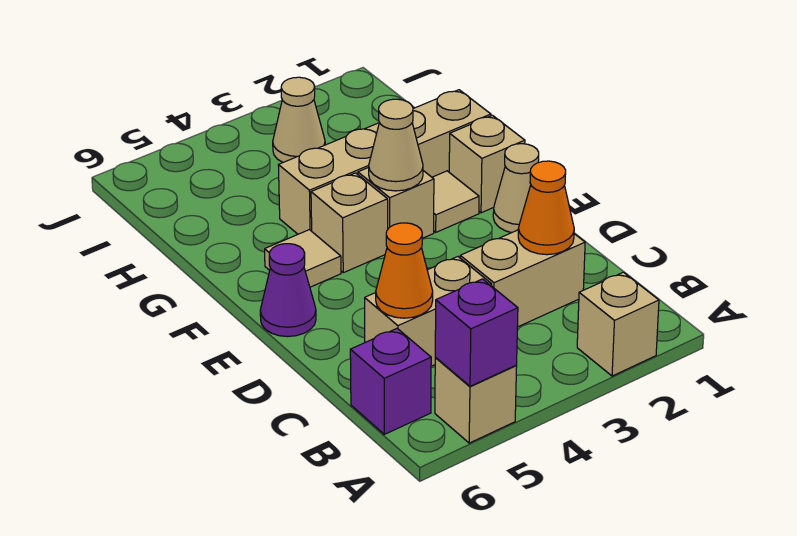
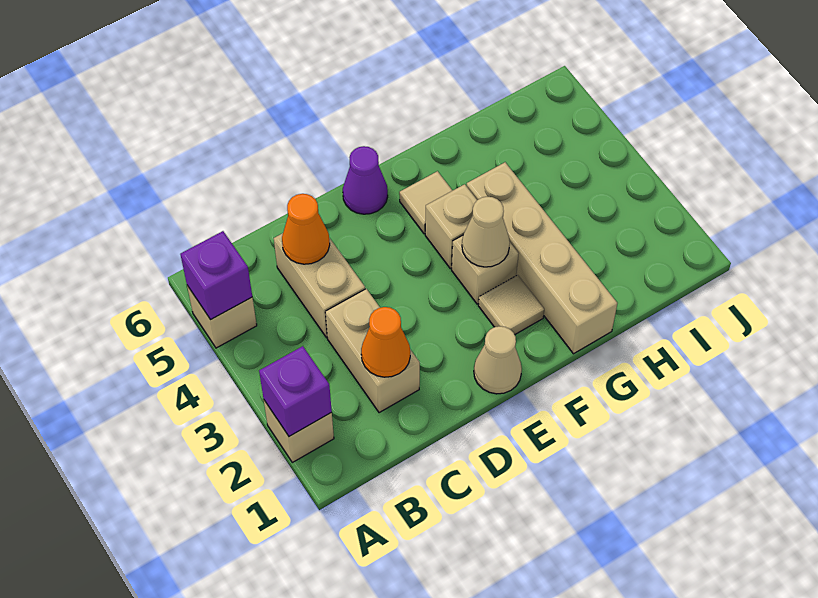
purple brick B6 level 1 -> purple brick A2 level 2
tan brick F1 level 1 -> none
tan cone I3 level 1 -> none

